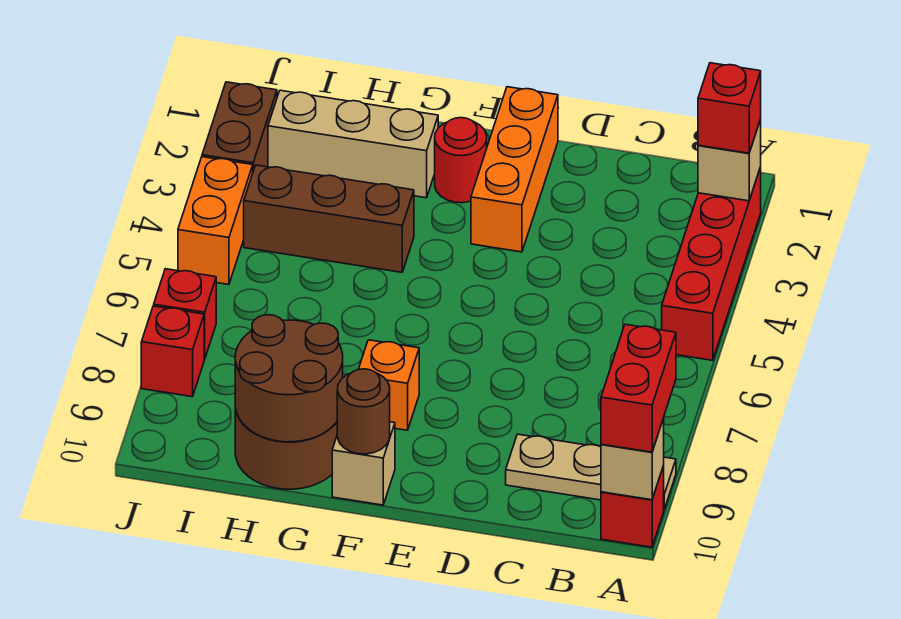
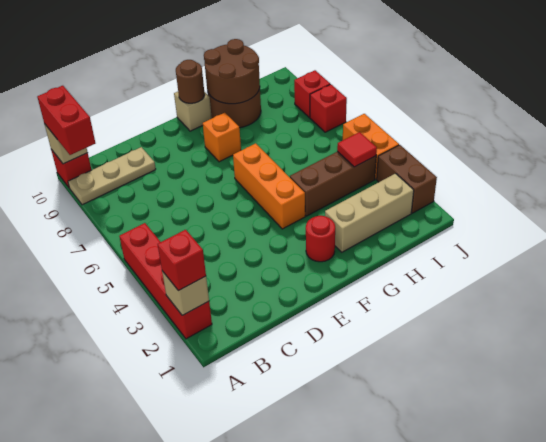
orange brick E1:E3 level 1 -> orange brick F4:F6 level 1
none -> red tile I4 level 2

